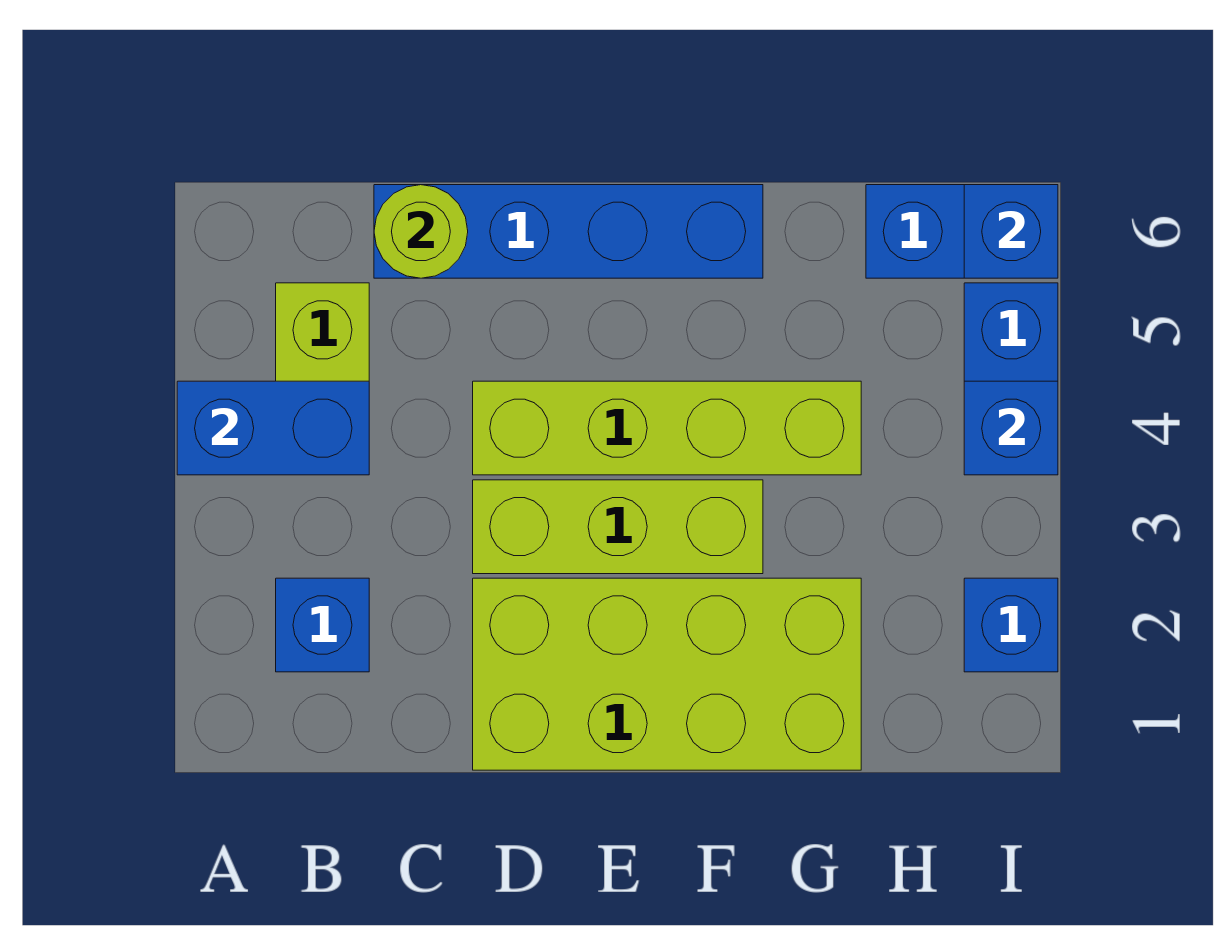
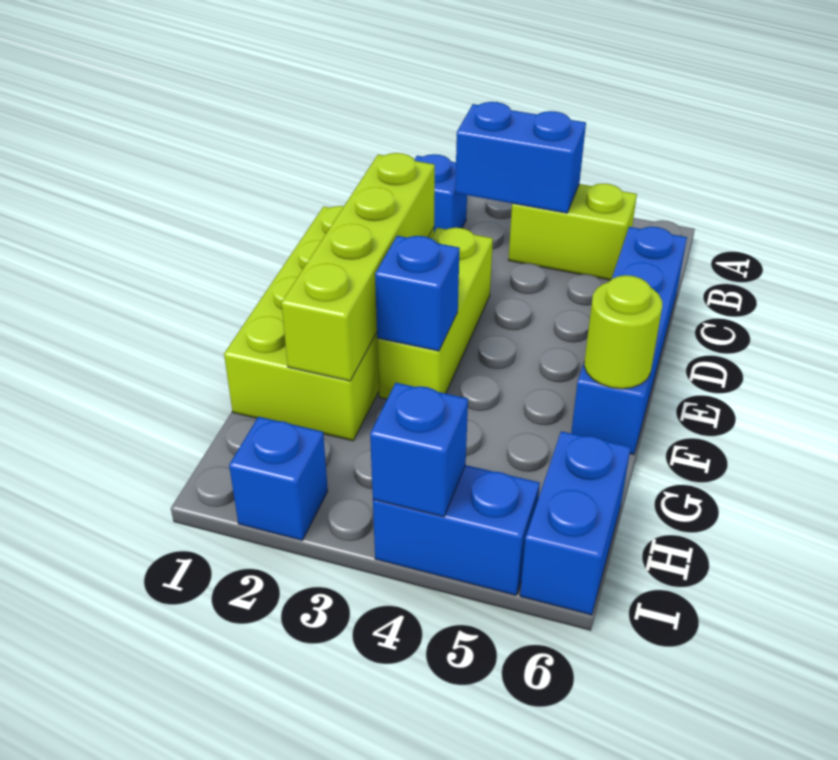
blue brick A4:B4 level 2 -> blue brick B3:B4 level 2
lime round brick C6 level 2 -> lime round brick F6 level 2
lime brick D4:G4 level 1 -> lime brick D2:G2 level 2
blue brick I6 level 2 -> blue brick F3 level 2

